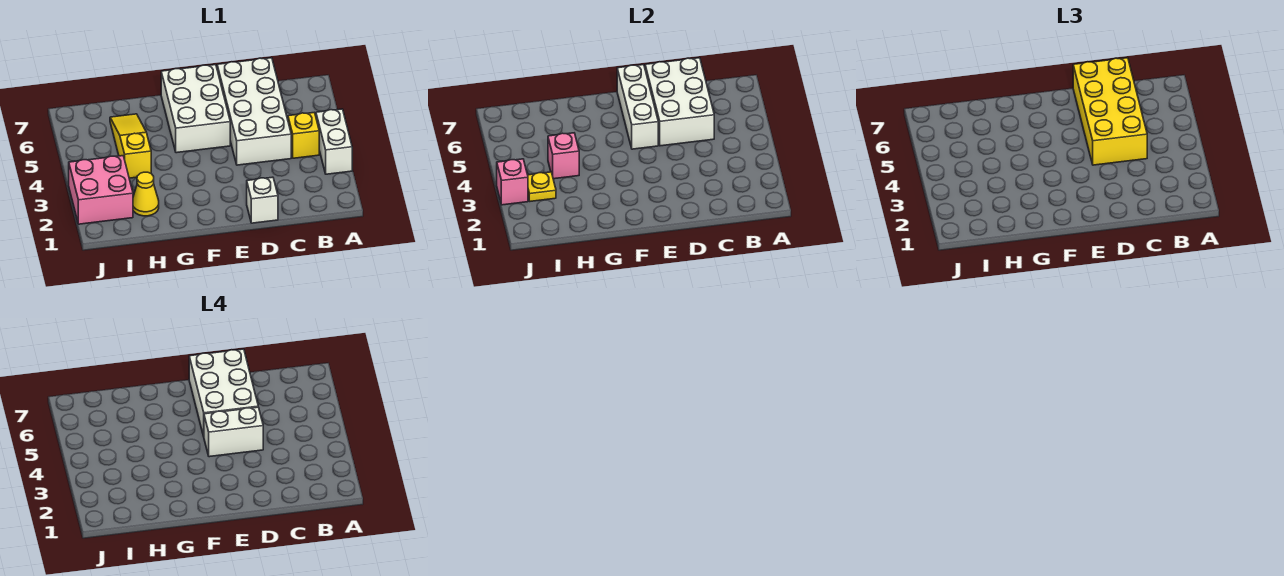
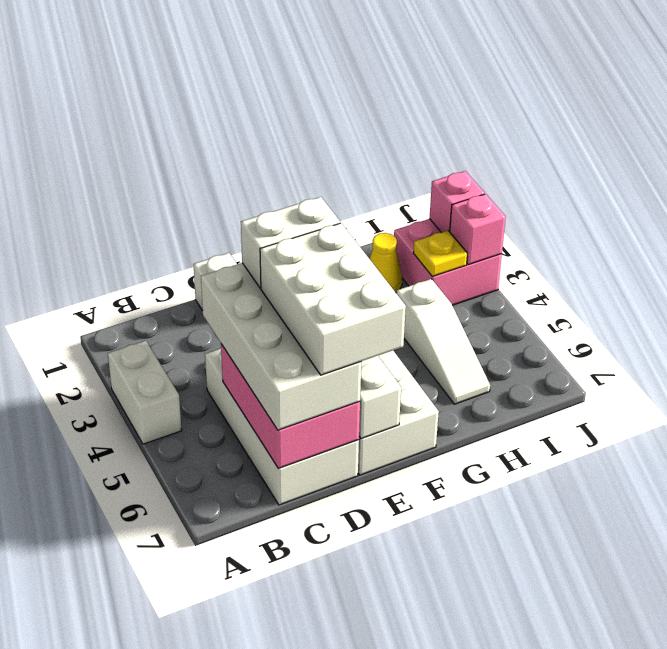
yellow brick B4 level 1 -> none
yellow brick C4:D7 level 3 -> white brick C4:D7 level 3
white brick C5:D7 level 2 -> pink brick C5:D7 level 2
yellow slope H4:H6 level 1 top 4 -> white slope H4:H6 level 1 top 4
pink brick H4 level 2 -> pink brick J2 level 2

